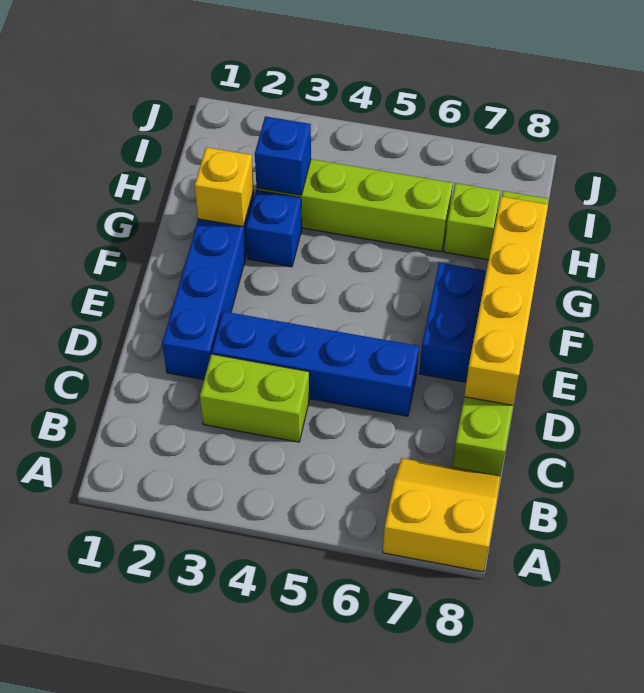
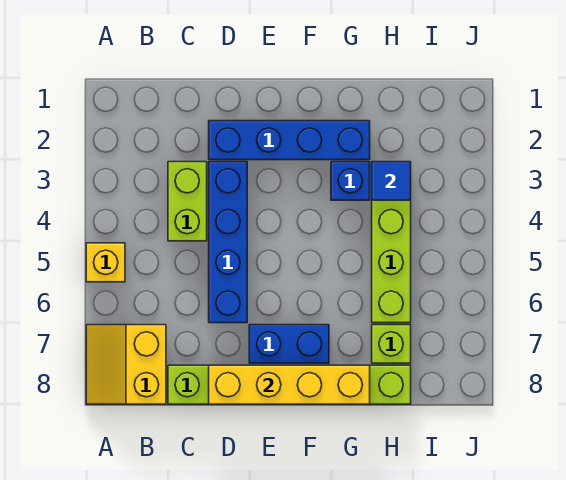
yellow slope A7:B8 level 1 top A -> yellow slope A7:B8 level 1 top B
yellow brick G2 level 2 -> yellow brick A5 level 1
blue brick H3 level 2 -> blue tile H3 level 2

